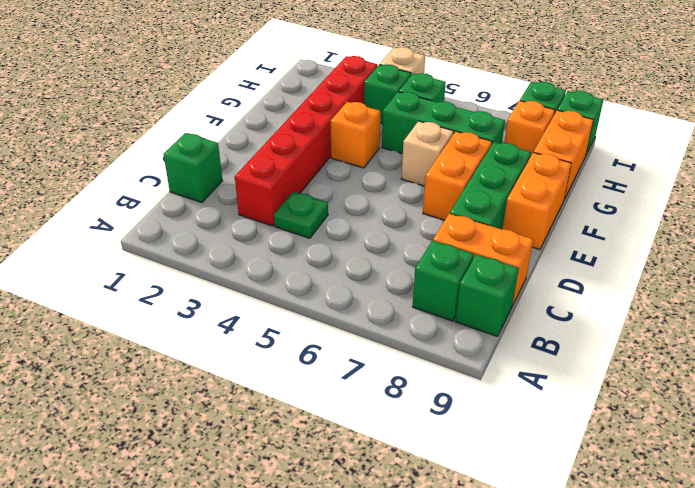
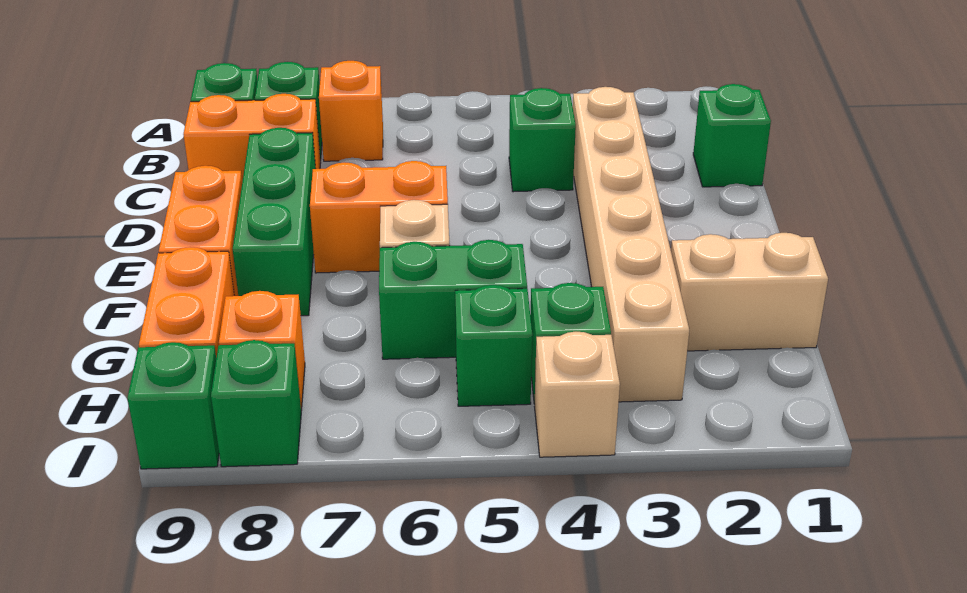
red brick C3:H3 level 1 -> tan brick C3:H3 level 1
green plate C4 level 1 -> green brick C4 level 1
orange brick E7:F7 level 1 -> orange brick E6:E7 level 1
orange brick F4 level 1 -> orange brick B7 level 1
none -> tan brick G1:G2 level 1
green brick G5:G7 level 1 -> green brick G5:G6 level 1

